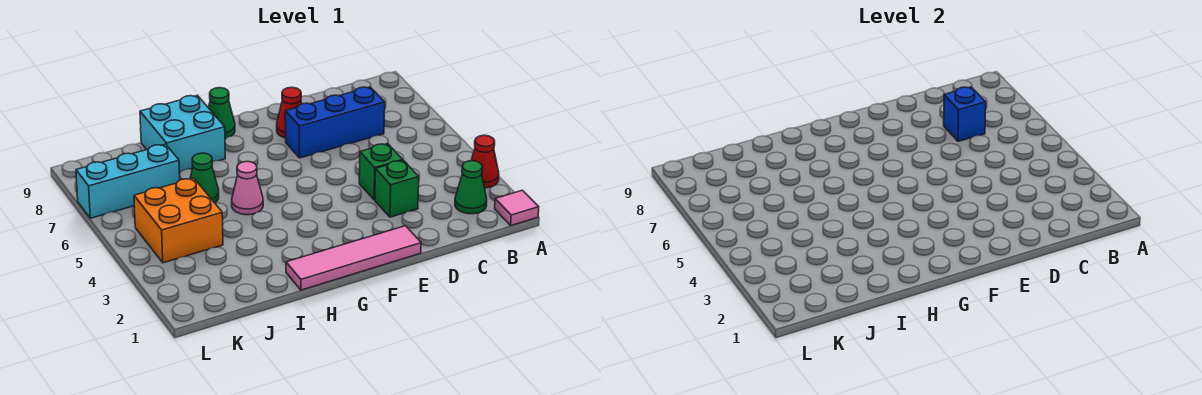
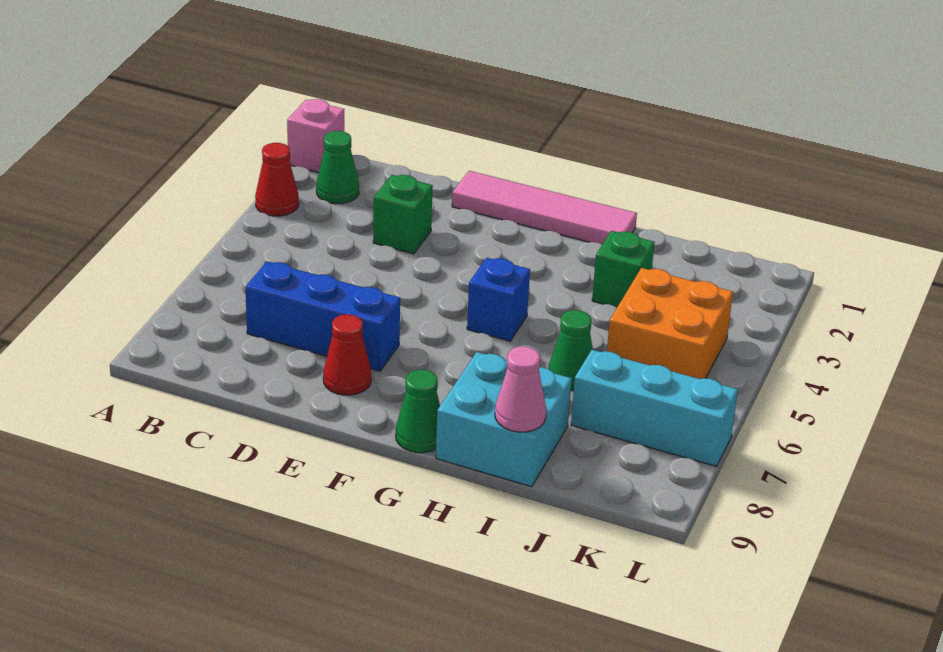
pink tile A1 level 1 -> pink brick A1 level 1
blue brick C7 level 2 -> blue brick G5 level 1
green brick D4 level 1 -> green brick I3 level 1
pink cone H5 level 1 -> pink cone I9 level 2

